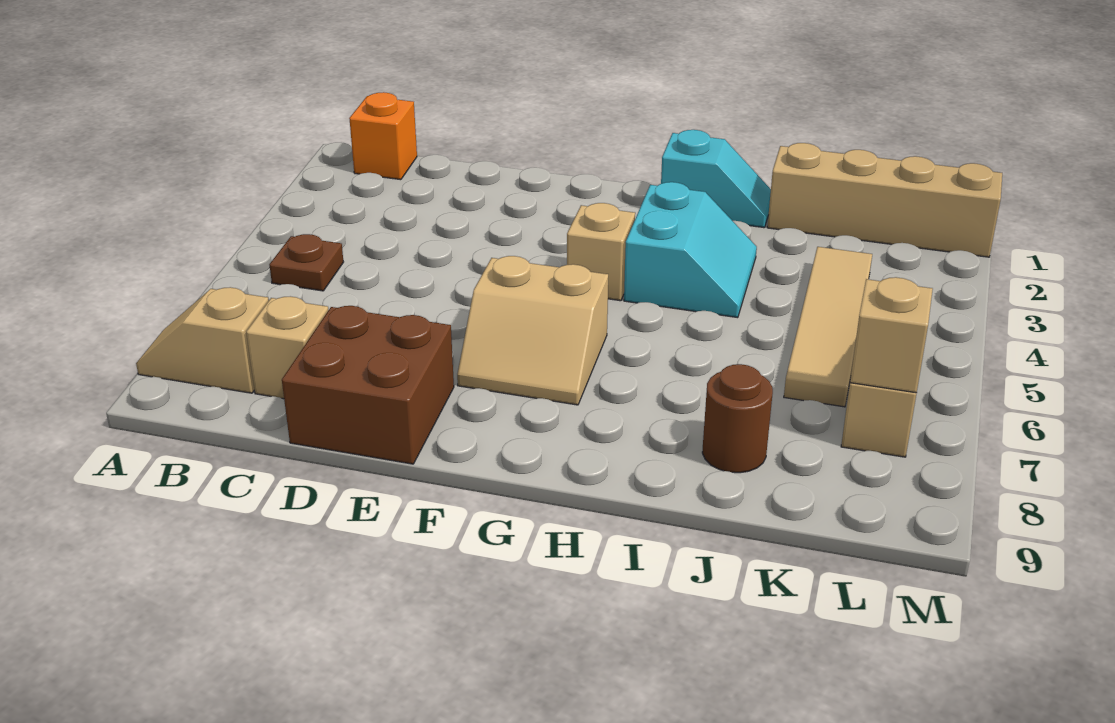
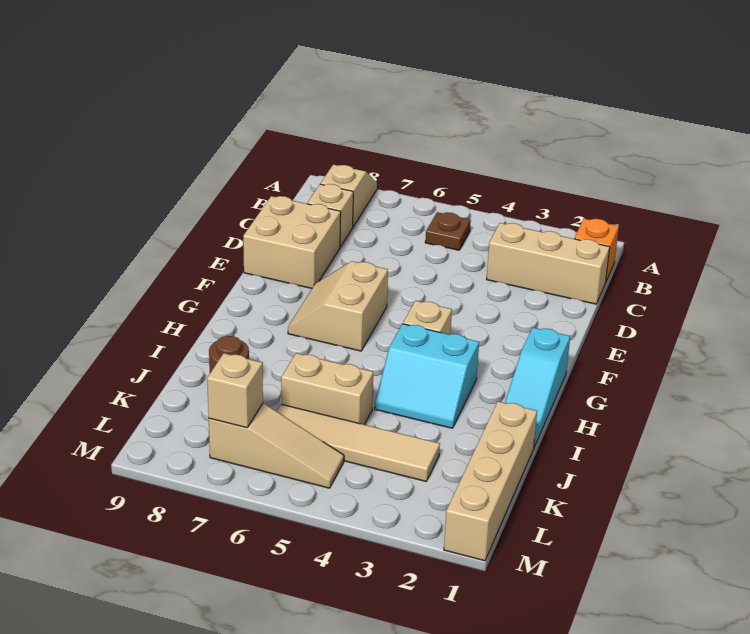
none -> tan brick C1:C3 level 1
brown brick D8:E9 level 1 -> tan brick D8:E9 level 1
cyan slope H1:I1 level 1 top H -> cyan slope G1:I1 level 1 top G
none -> tan brick J5:J6 level 1

